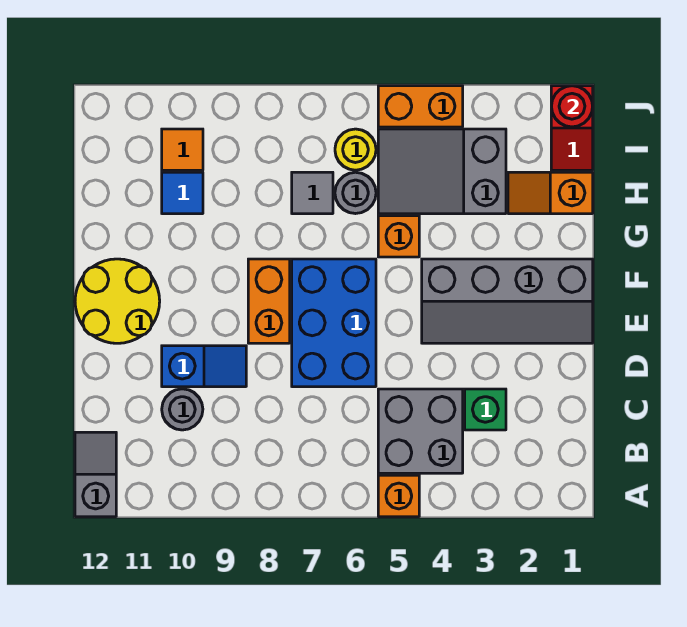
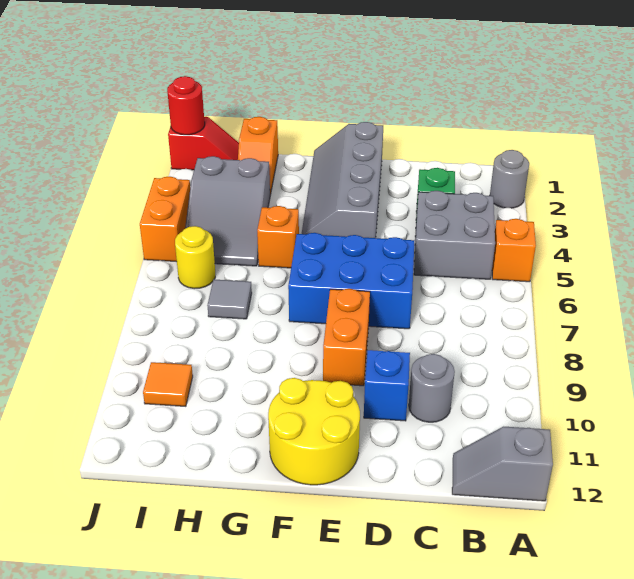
grey slope E1:F4 level 1 top F -> grey slope E1:F4 level 1 top E
orange brick E8:F8 level 1 -> orange brick E8:E9 level 1
grey round brick H6 level 1 -> grey round brick A2 level 1
blue tile H10 level 1 -> none

